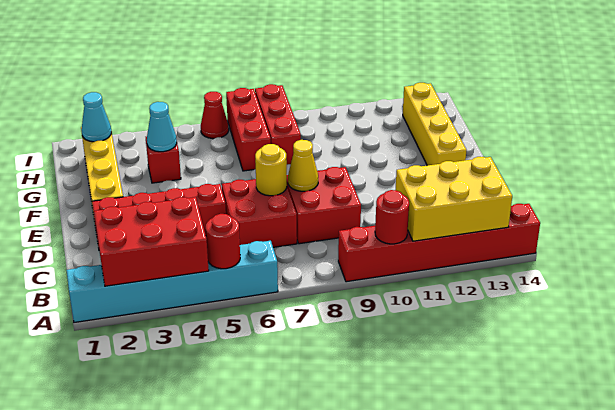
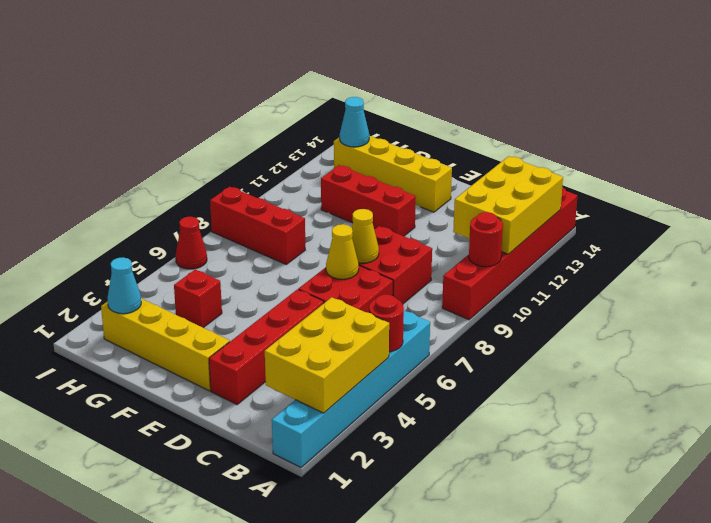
red brick A2:B4 level 2 -> yellow brick A2:B4 level 2
yellow round brick D7 level 2 -> yellow cone D7 level 2
cyan cone G4 level 2 -> cyan cone H13 level 2
red brick G7:I7 level 1 -> red brick E11:G11 level 1

